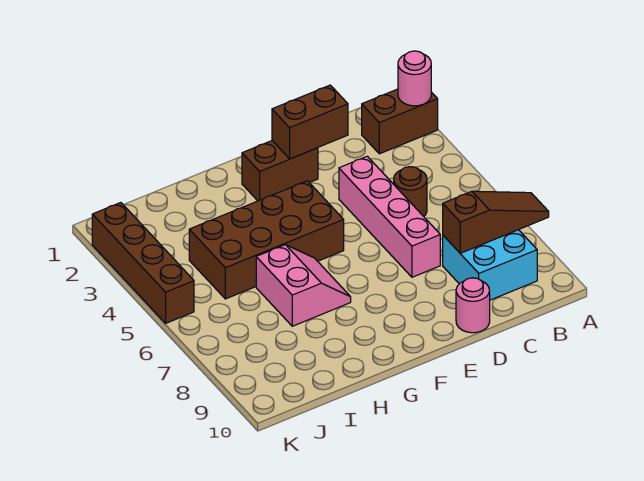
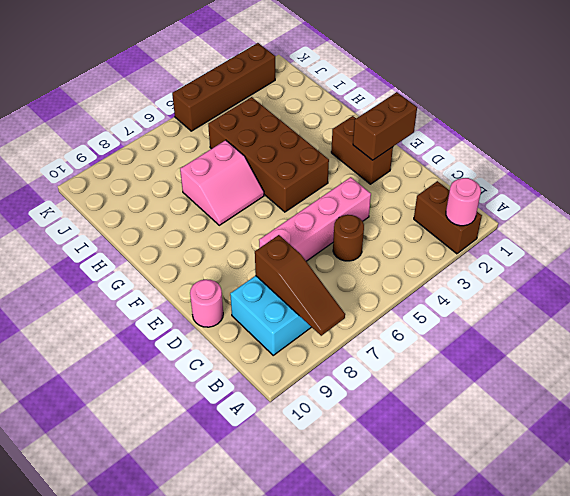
brown brick D2:E2 level 2 -> brown brick E1:E2 level 2

